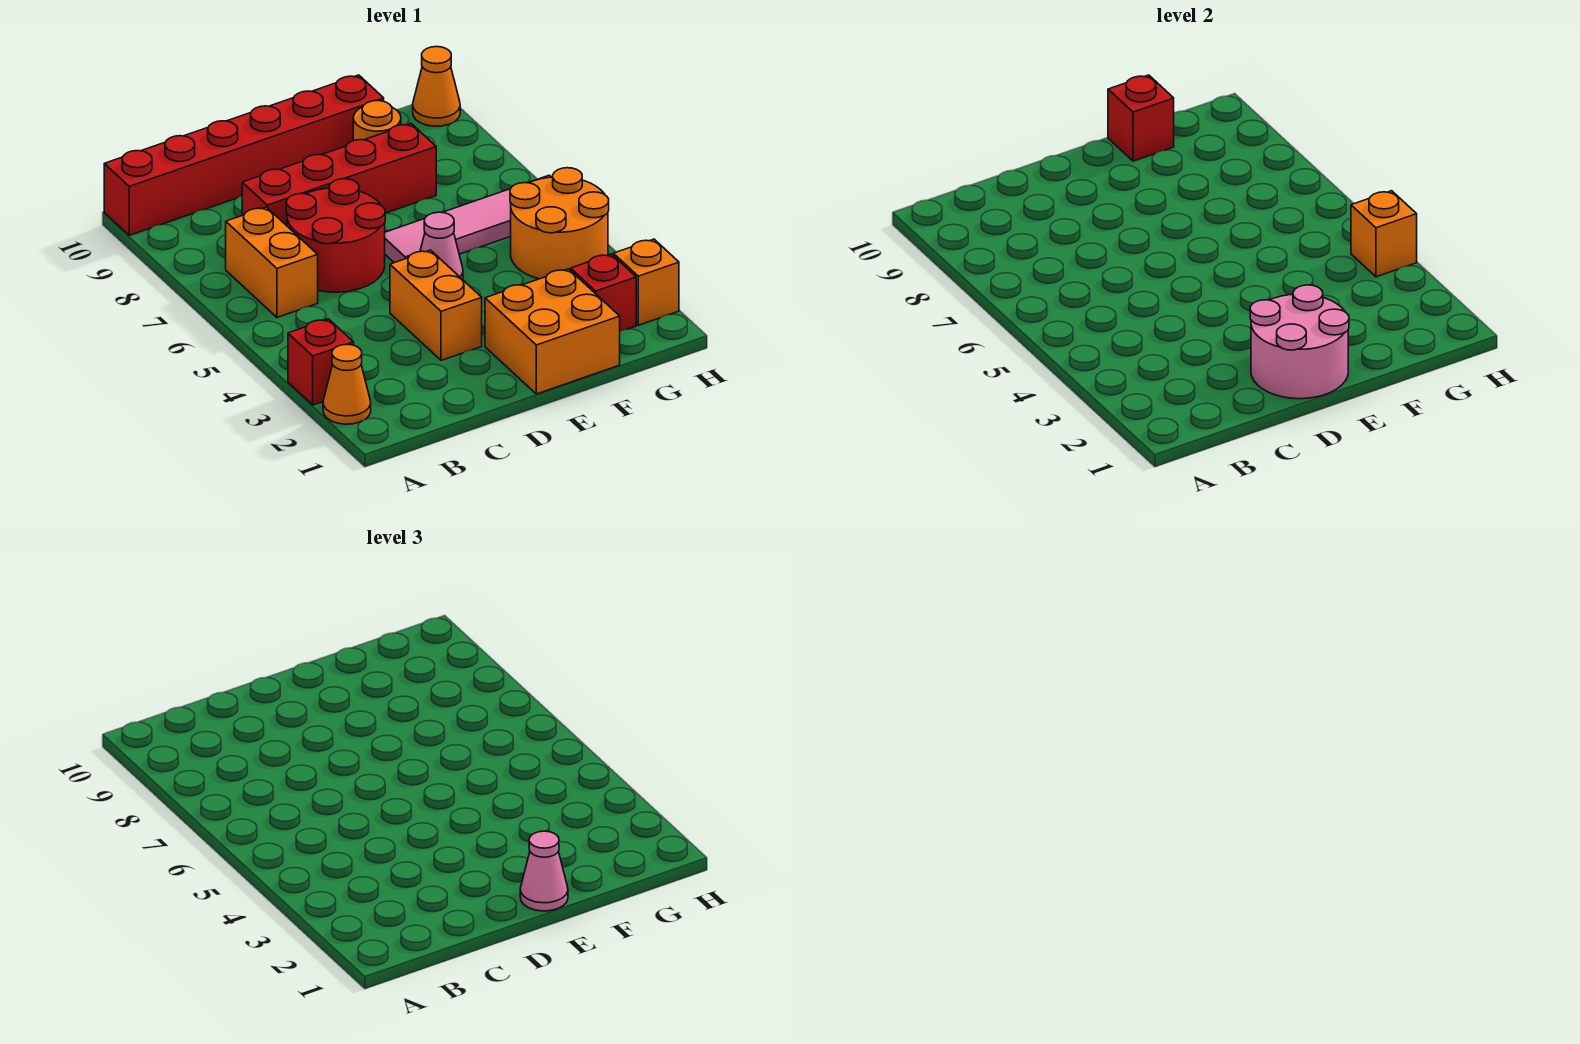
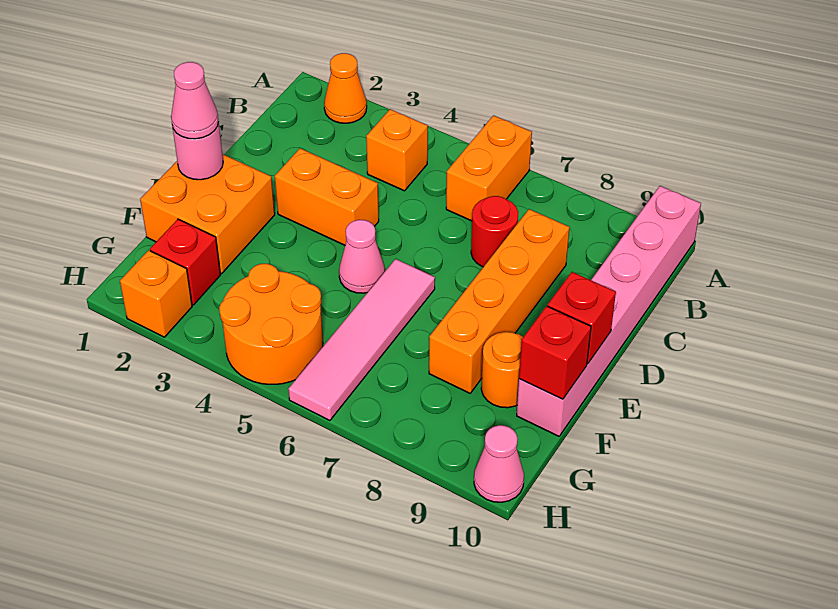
red brick A3 level 1 -> red brick E10 level 2
red brick A10:F10 level 1 -> pink brick A10:F10 level 1
orange brick B6:B7 level 1 -> orange brick A6:B6 level 1
red round brick C6:D7 level 1 -> red round brick C7 level 1
red brick C8:F8 level 1 -> orange brick C8:F8 level 1
pink round brick D1:E2 level 2 -> pink round brick E1 level 2
orange brick H4 level 2 -> orange brick B4 level 1
orange cone H10 level 1 -> pink cone H10 level 1

